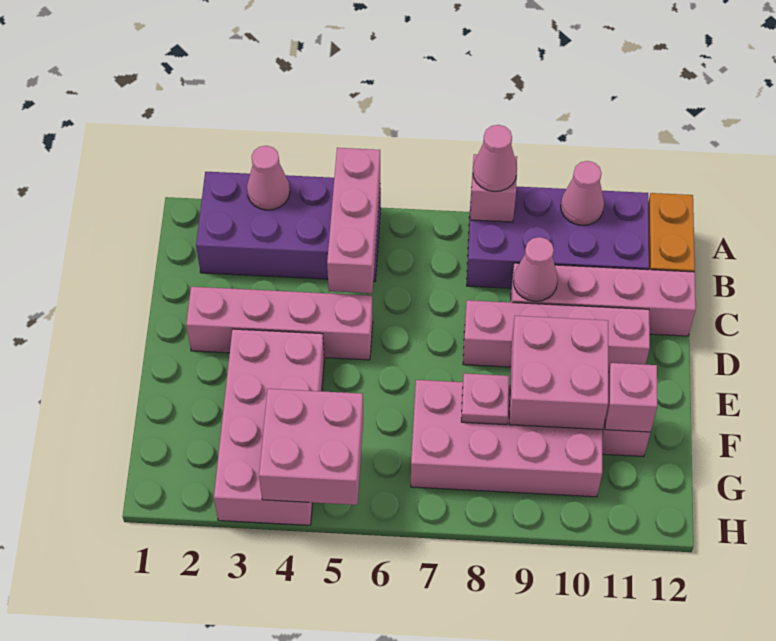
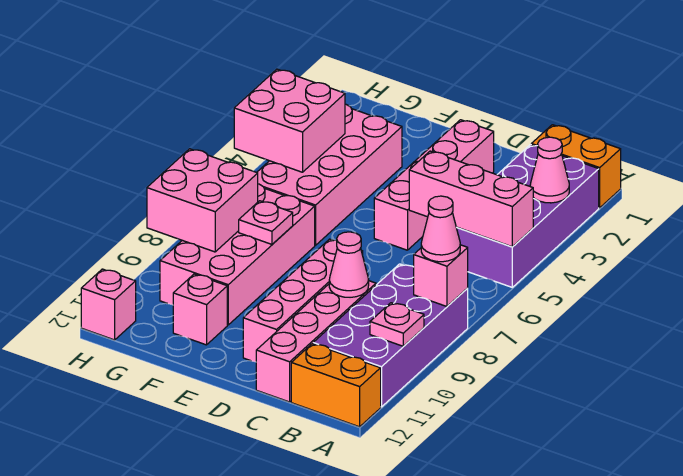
none -> orange brick A1:B1 level 1
pink cone A10 level 2 -> pink plate A10 level 2
pink brick E3:H4 level 1 -> pink brick F3:G6 level 1
pink brick E9:F10 level 2 -> pink brick G8:H9 level 2
pink brick F11 level 2 -> pink brick H12 level 1

